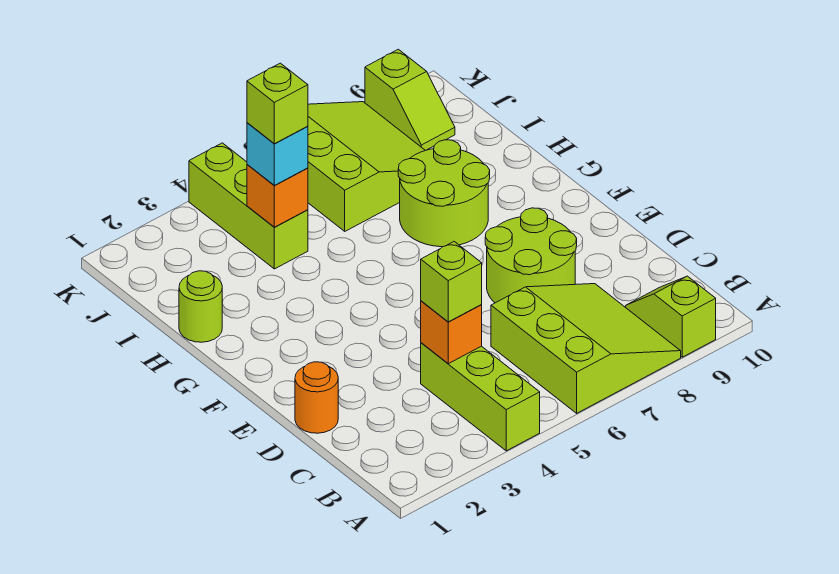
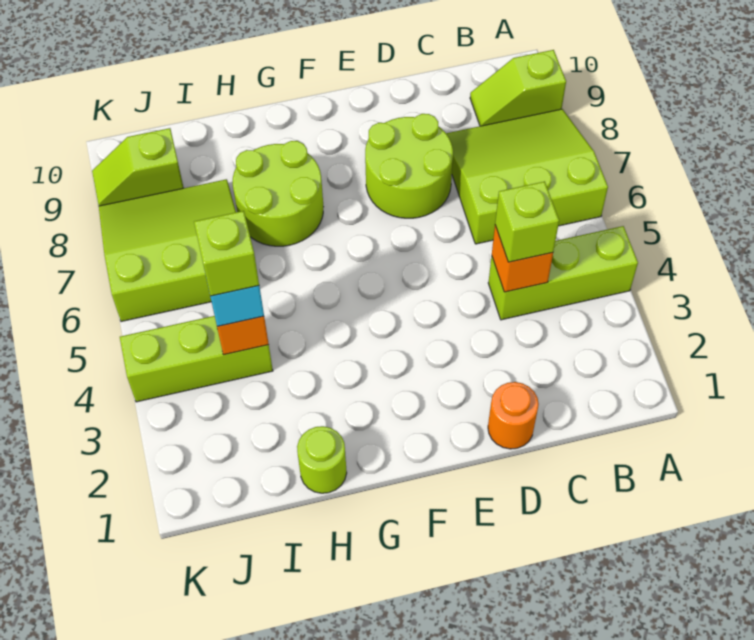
lime slope J9:K9 level 1 top K -> lime slope J9:K9 level 1 top J

